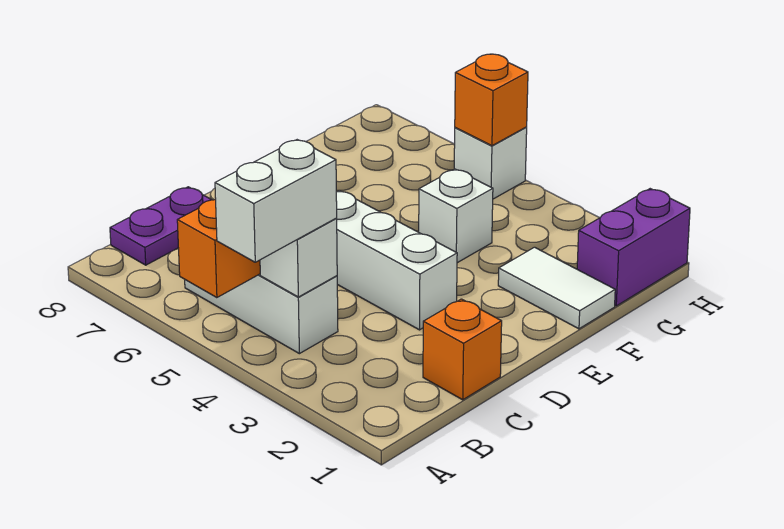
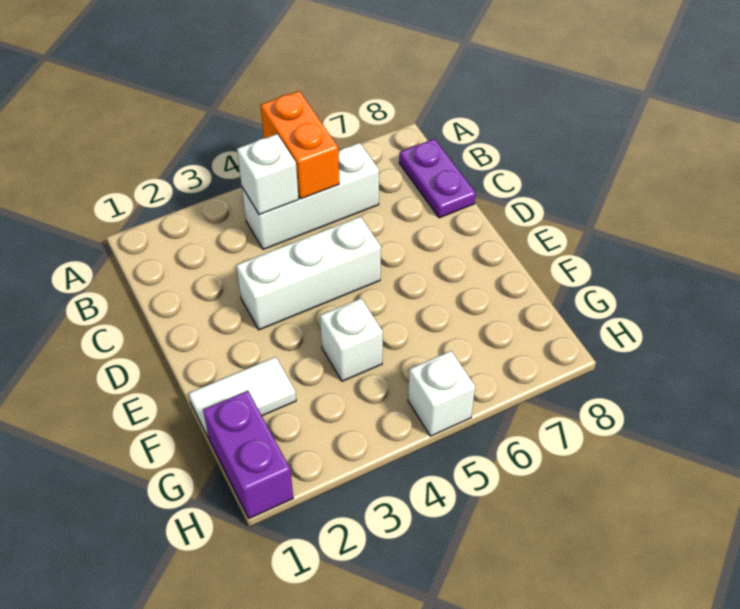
white brick A4:B4 level 3 -> none
orange brick C1 level 1 -> none
orange brick H5 level 2 -> none

